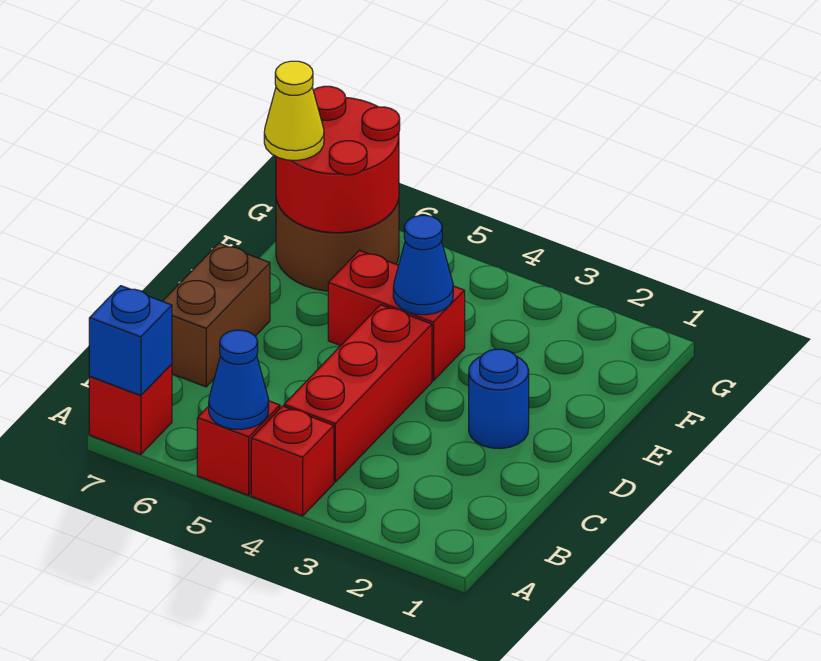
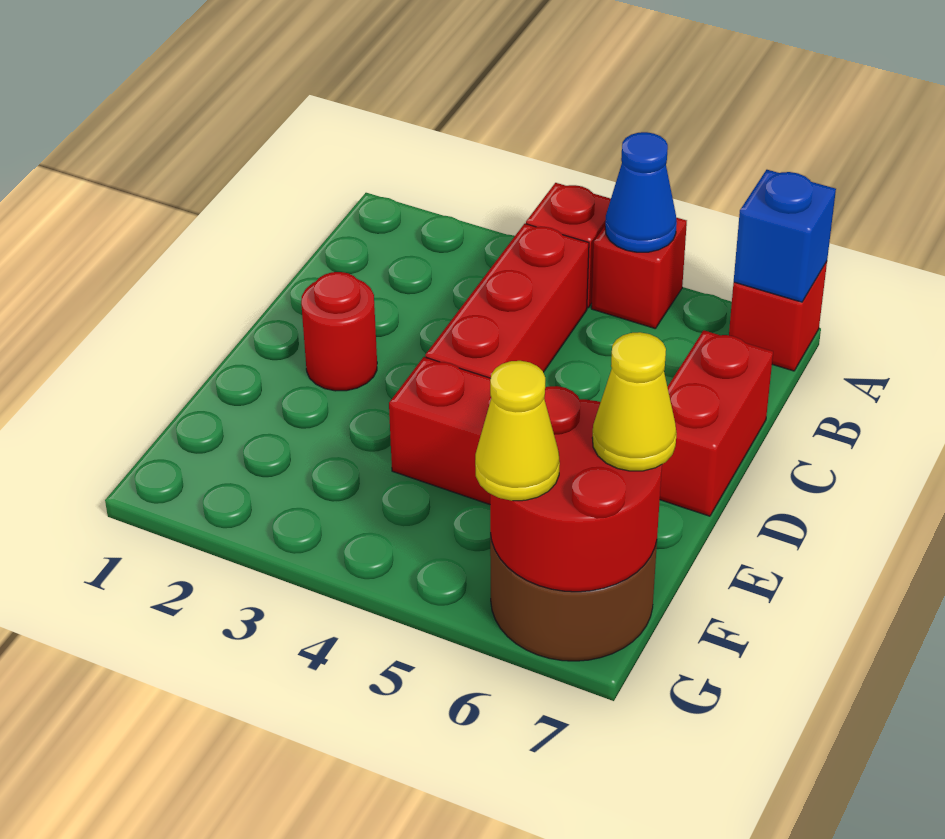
brown brick C7:D7 level 1 -> red brick C7:D7 level 1
blue round brick D2 level 1 -> red round brick D2 level 1
blue cone E4 level 2 -> none
none -> yellow cone G6 level 3

